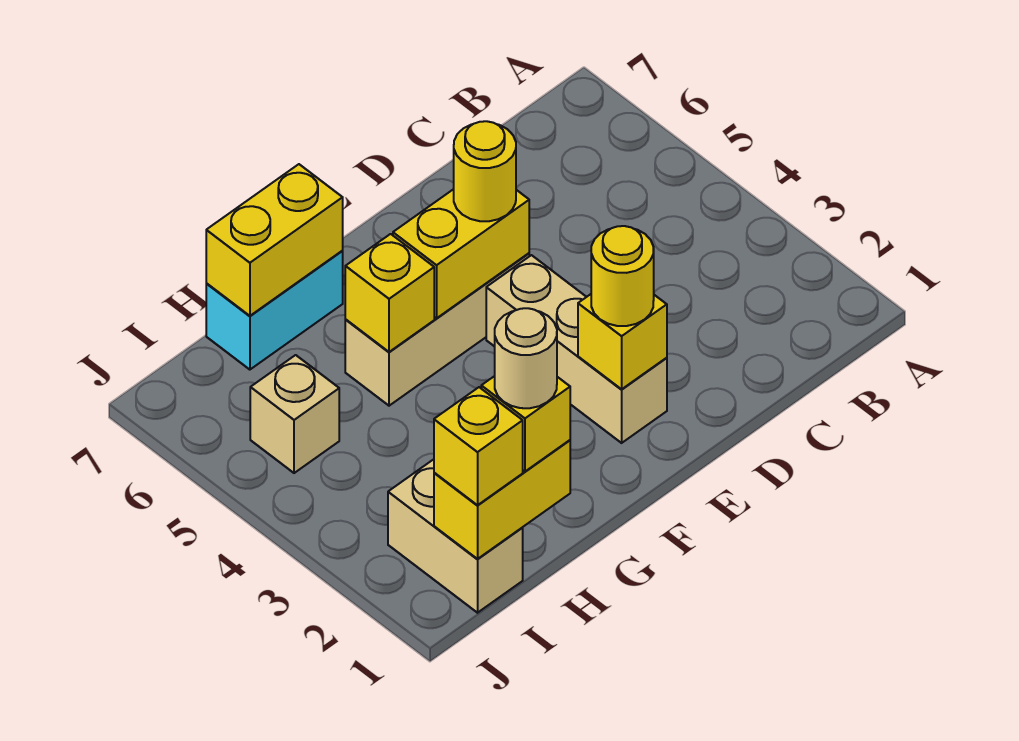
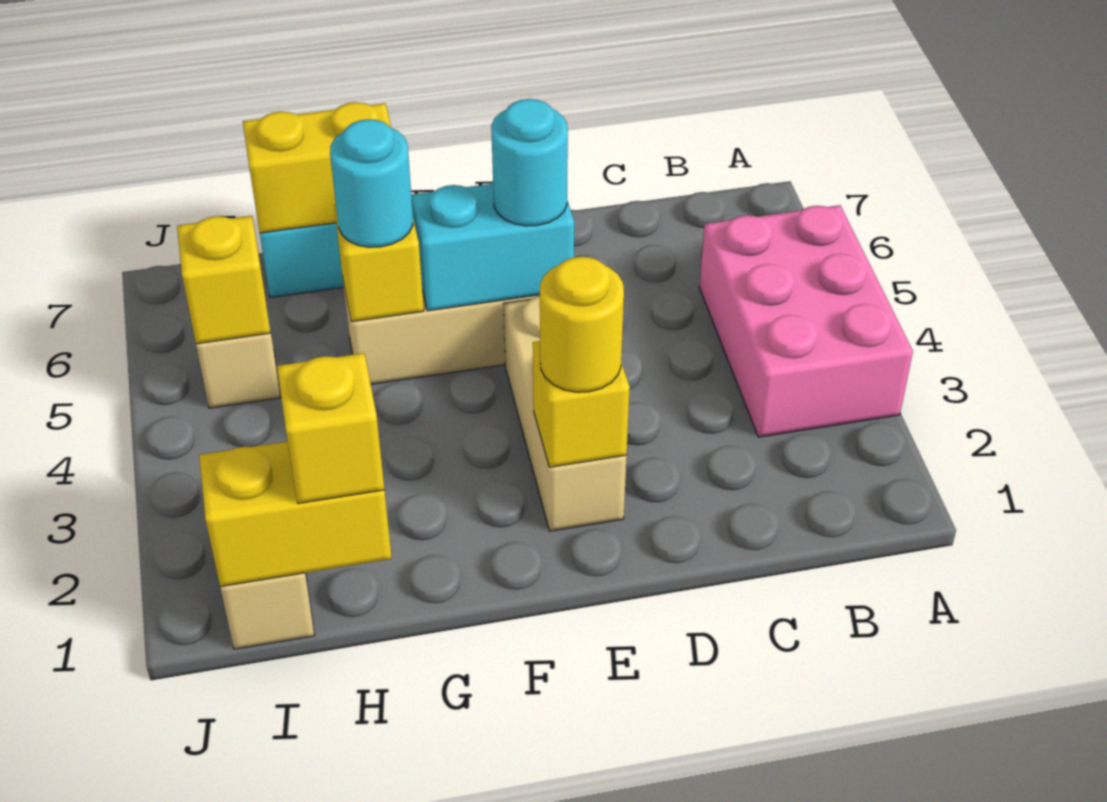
none -> pink brick A3:B5 level 1
yellow brick E5:F5 level 2 -> cyan brick E5:F5 level 2
yellow round brick E5 level 3 -> cyan round brick E5 level 3
none -> cyan round brick G5 level 3
tan round brick H1 level 4 -> none
yellow brick I1 level 3 -> yellow brick I5 level 2

